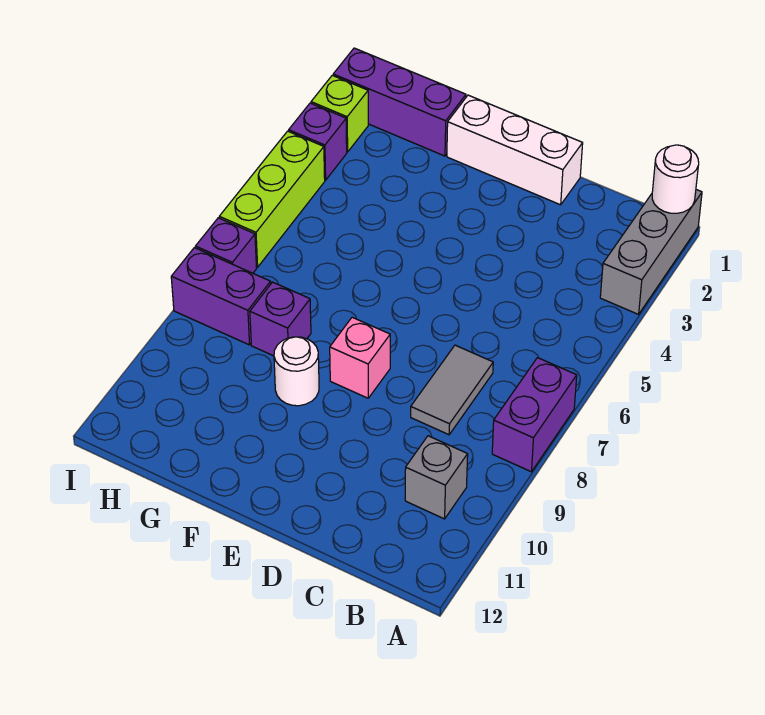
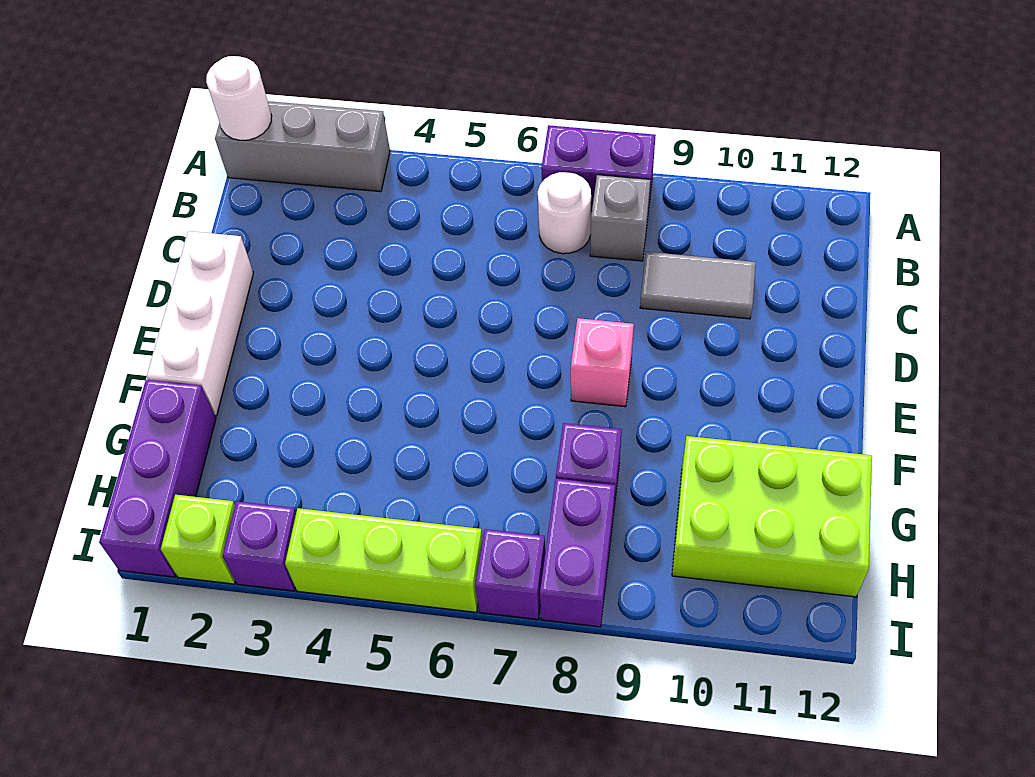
grey brick B10 level 1 -> grey brick B8 level 1
grey tile C7:C8 level 1 -> grey tile C9:C10 level 1
white round brick F9 level 1 -> white round brick B7 level 1
none -> lime brick G10:H12 level 1

